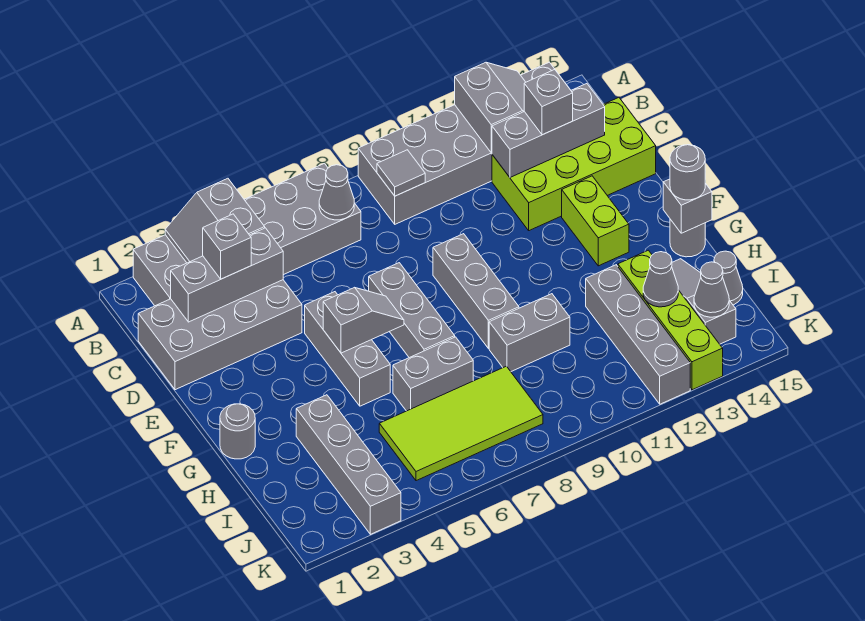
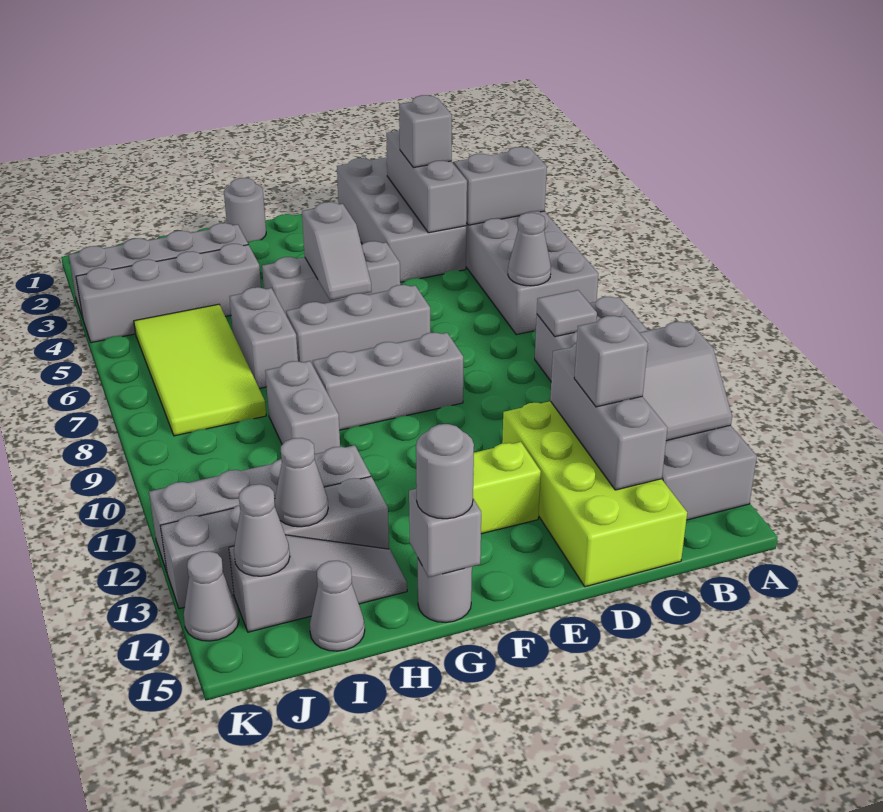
none -> grey brick H4:K4 level 1
lime brick H13:K13 level 1 -> grey brick H13:K13 level 1
none -> grey cone K14 level 1

